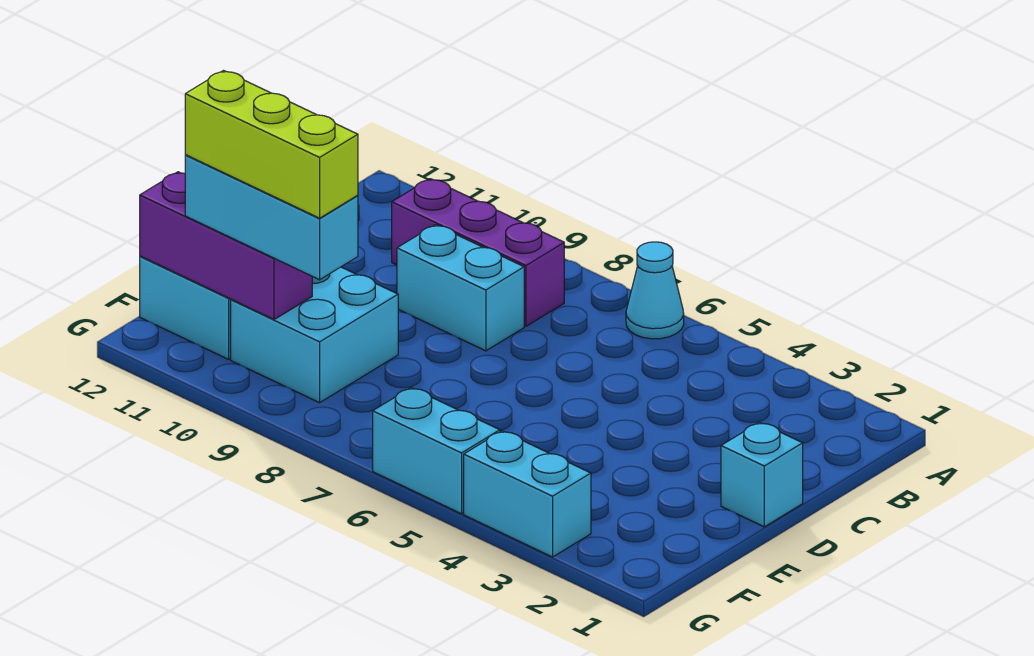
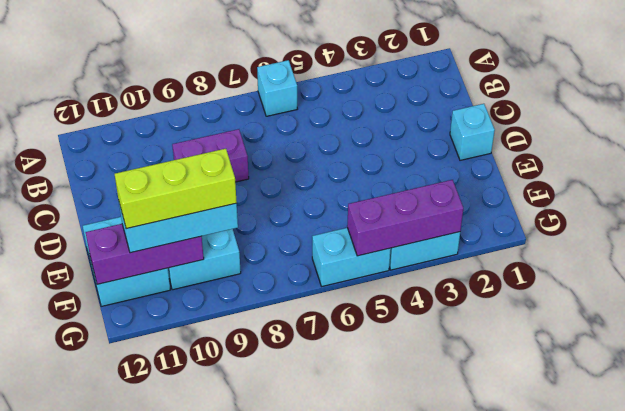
cyan cone A6 level 1 -> cyan brick A6 level 1
purple brick B8:B10 level 1 -> purple brick G3:G5 level 2
cyan brick C8:C9 level 1 -> purple brick C8:C9 level 1

